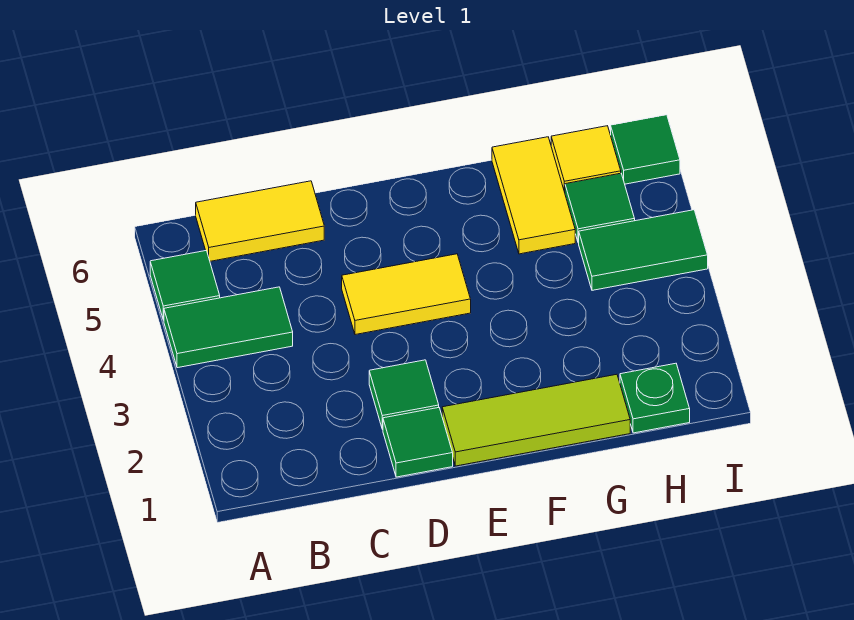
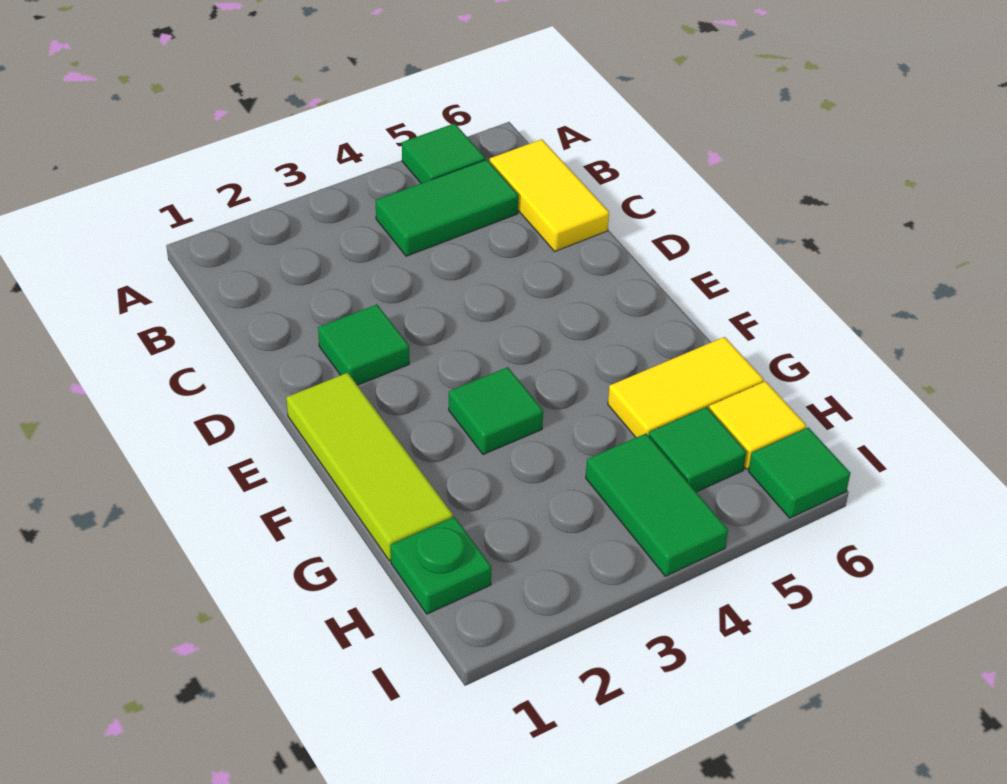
green tile A4:B4 level 1 -> green tile B4:B5 level 1
green tile D1 level 1 -> green tile F3 level 1
yellow tile D4:E4 level 1 -> none

